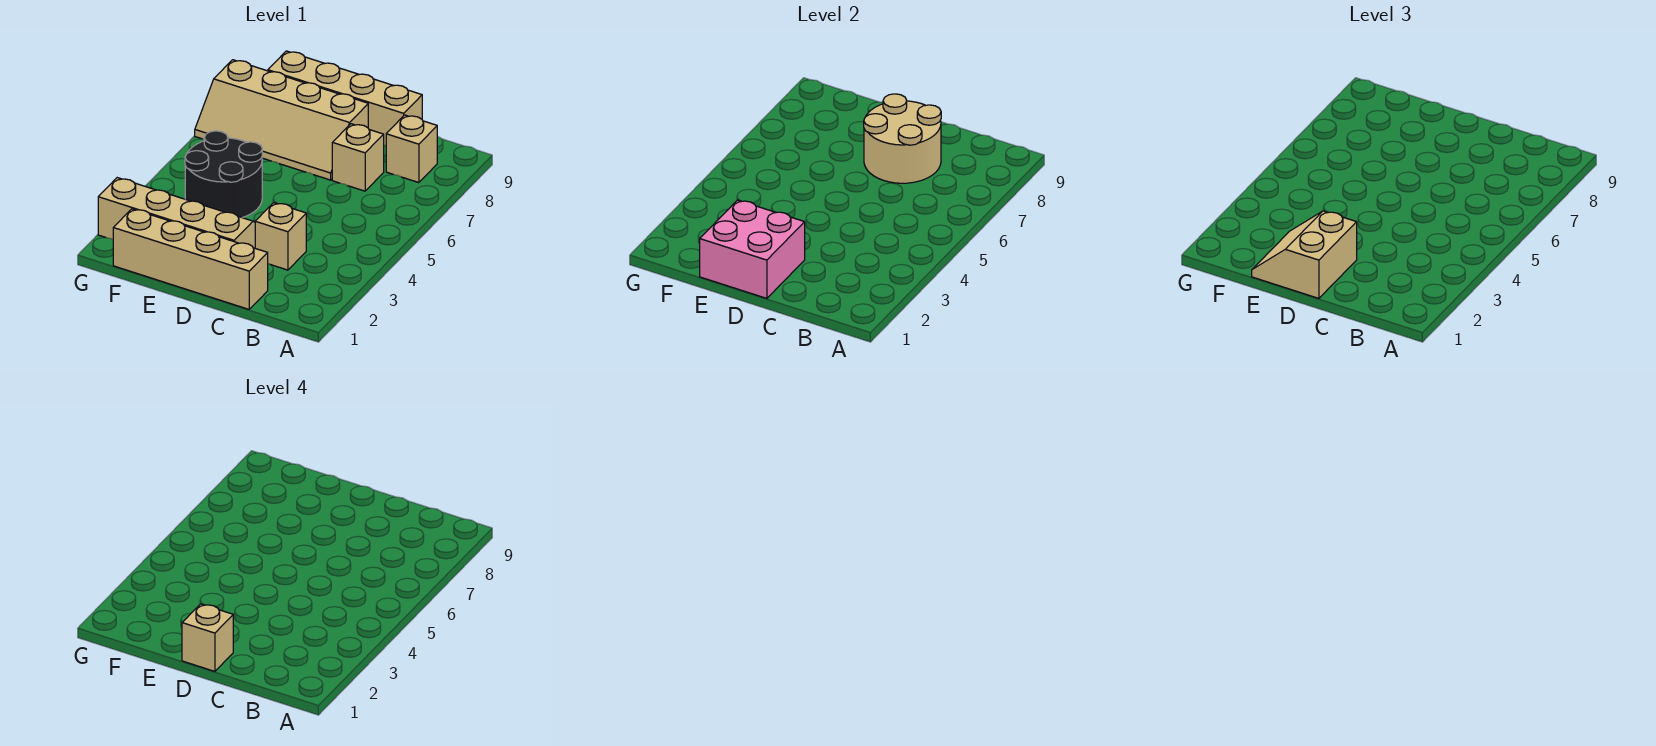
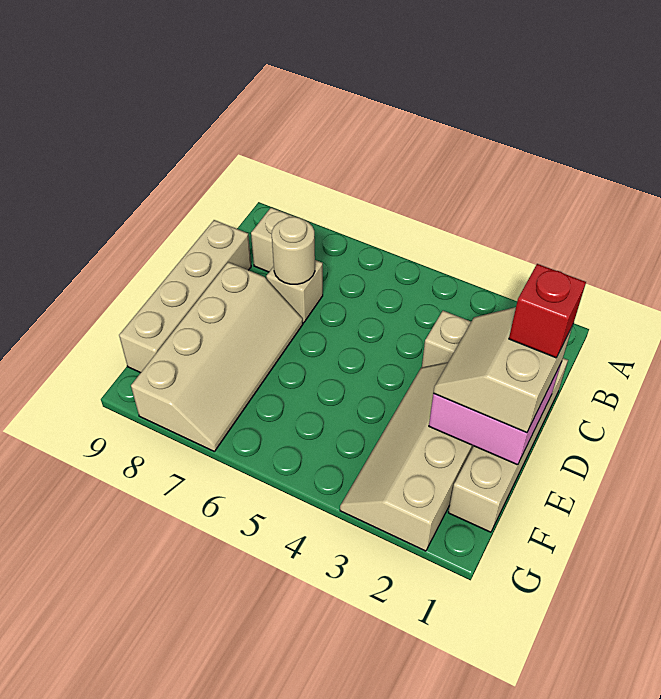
tan round brick C7:D8 level 2 -> tan round brick C7 level 2
tan slope D1:E2 level 3 top D -> tan slope D1:E2 level 3 top 1
tan brick D1 level 4 -> red brick D1 level 4
black round brick E4:F5 level 1 -> none

